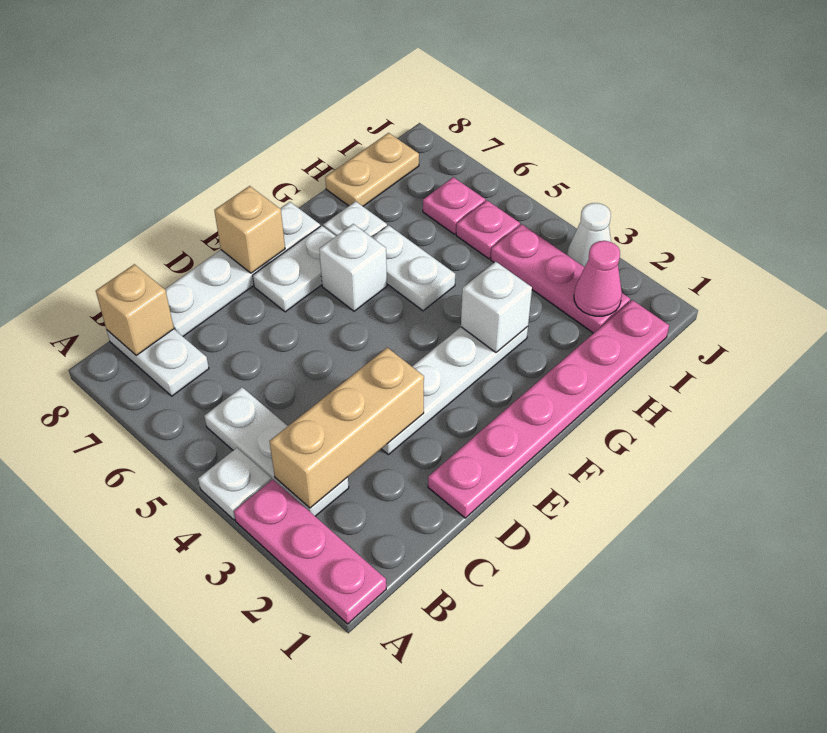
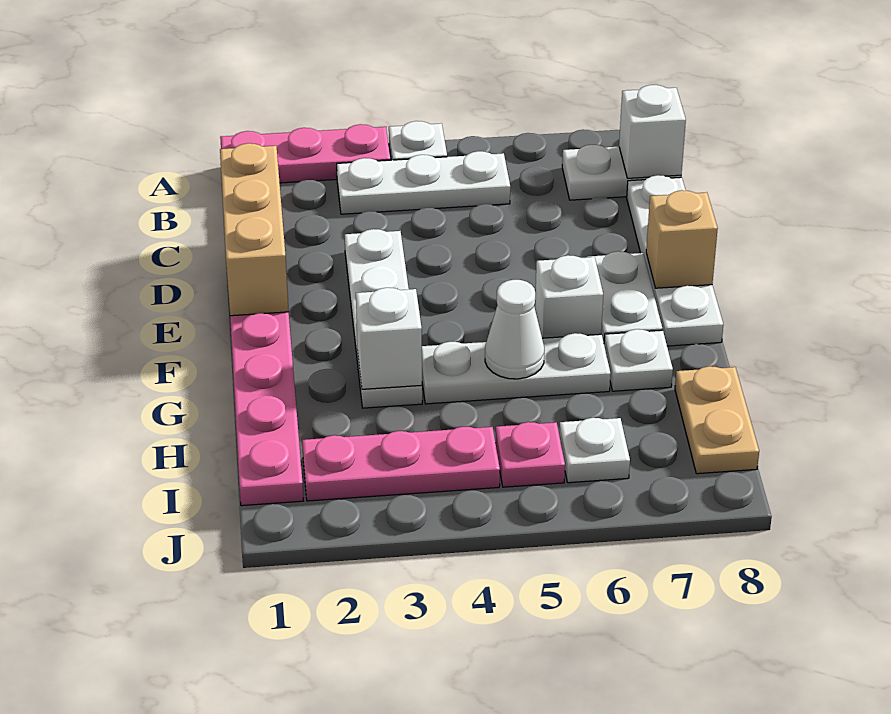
tan brick B3:D3 level 2 -> tan brick C1:E1 level 2
tan brick B8 level 2 -> white brick B8 level 2
white plate G5:G6 level 1 -> white plate G4:G6 level 1
pink cone I2 level 2 -> none
pink plate I6 level 1 -> white plate I6 level 1
white cone J3 level 1 -> white cone G5 level 2

